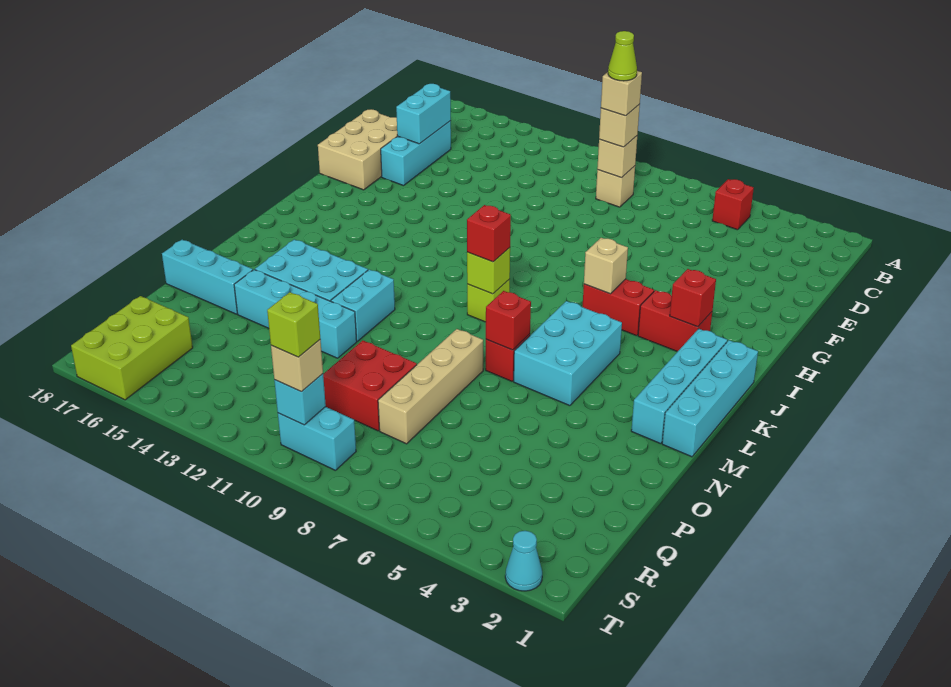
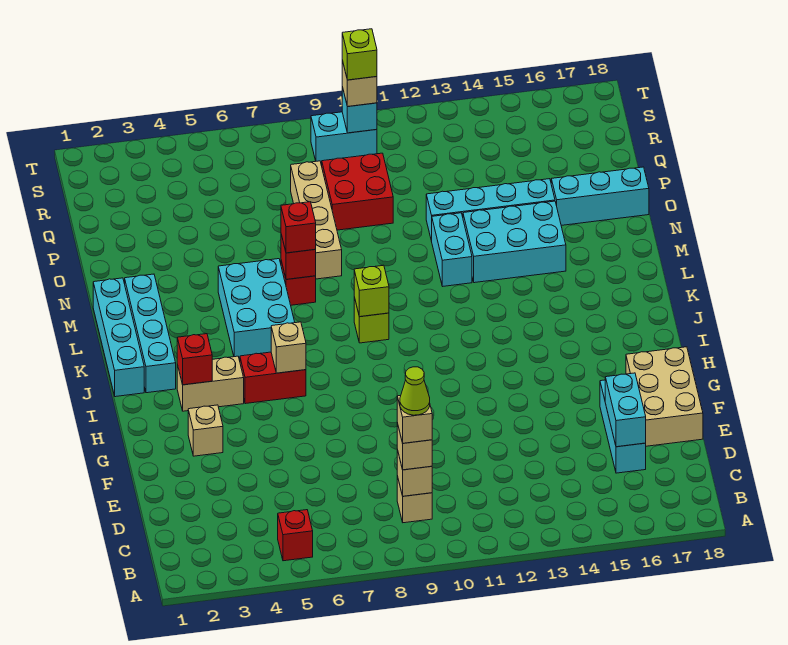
none -> tan brick G3 level 1
red brick I3:I4 level 1 -> tan brick I3:I4 level 1
red brick K9 level 3 -> red brick M7 level 3
lime brick R16:T17 level 1 -> none
cyan cone T2 level 1 -> none

